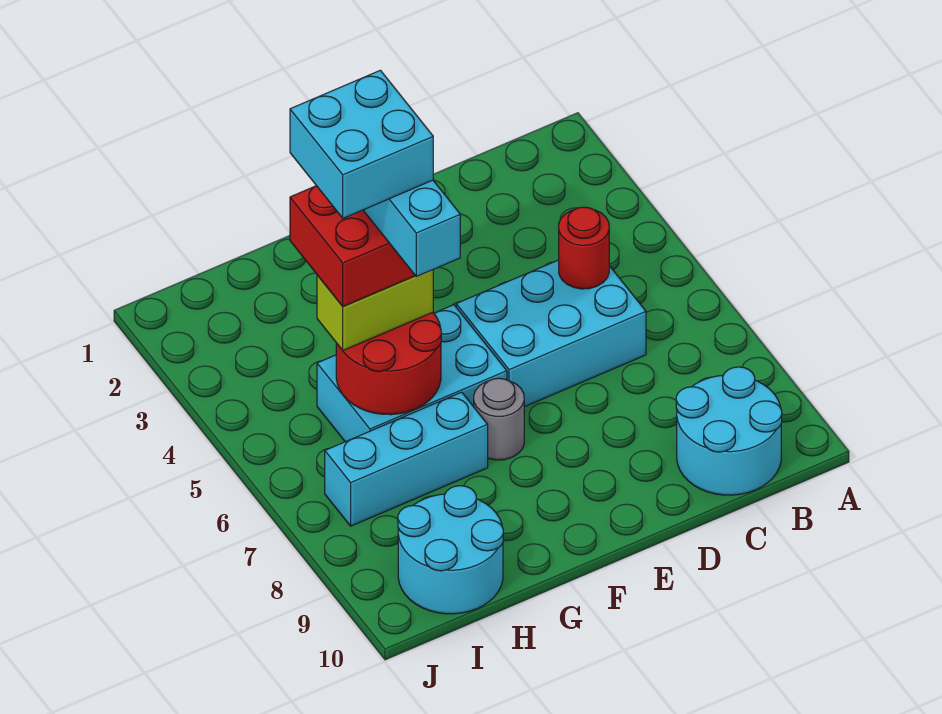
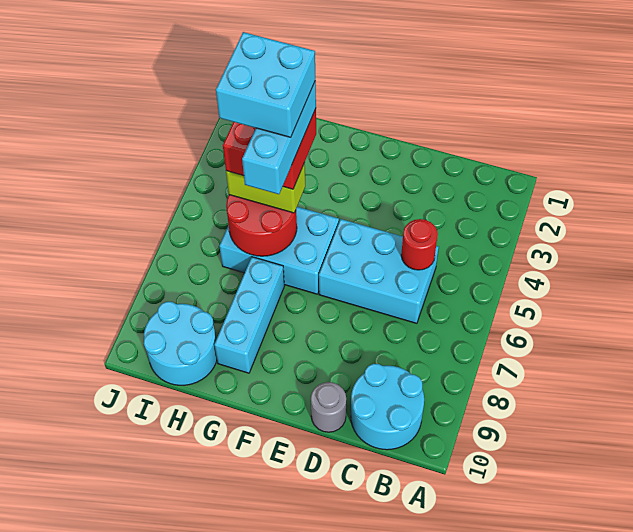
grey round brick F7 level 1 -> grey round brick D10 level 1
cyan brick G7:I7 level 1 -> cyan brick G7:G9 level 1

